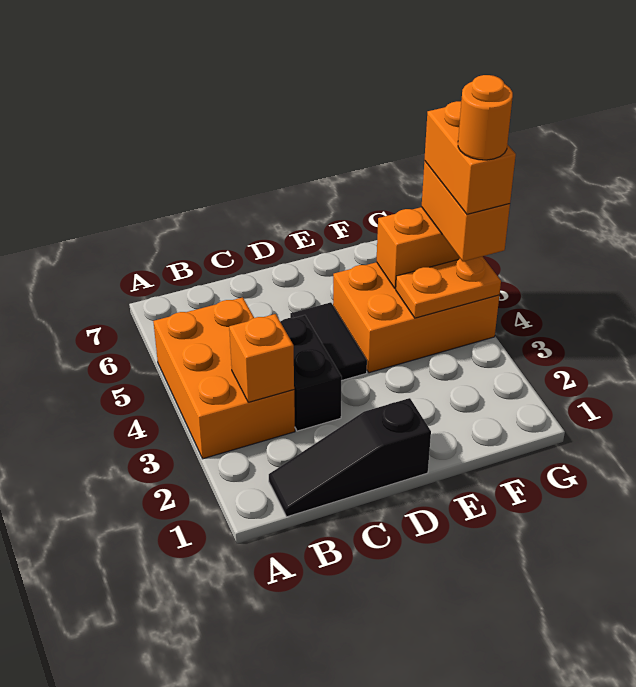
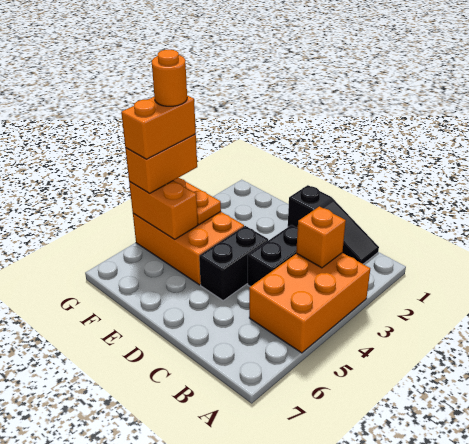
black tile D4:D5 level 1 -> black brick D4:D5 level 1

